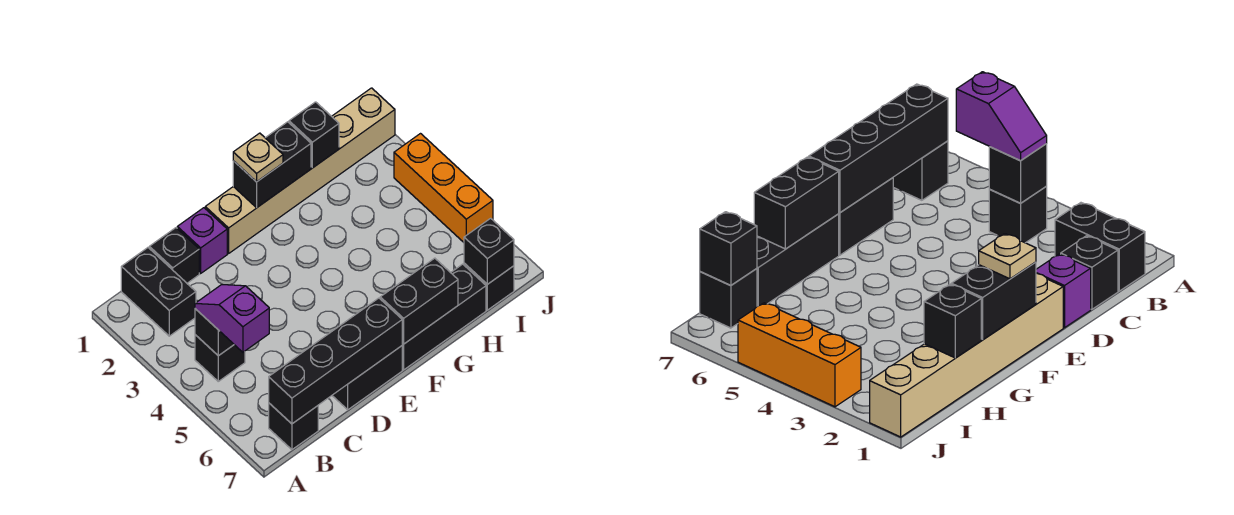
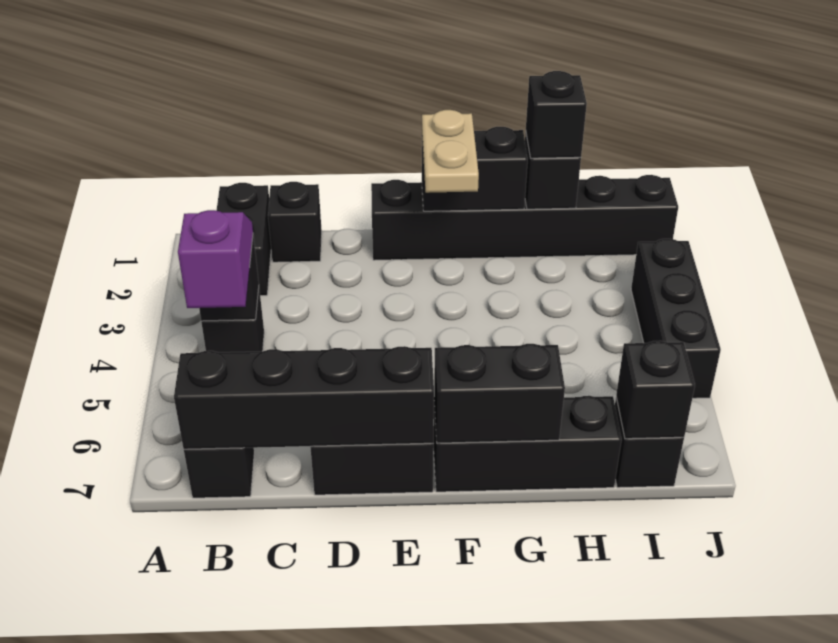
purple brick D1 level 1 -> none
tan brick E1:J1 level 1 -> black brick E1:J1 level 1
tan plate F1 level 3 -> tan plate F1:F2 level 3
none -> black brick H1 level 3
orange brick J3:J5 level 1 -> black brick J3:J5 level 1

